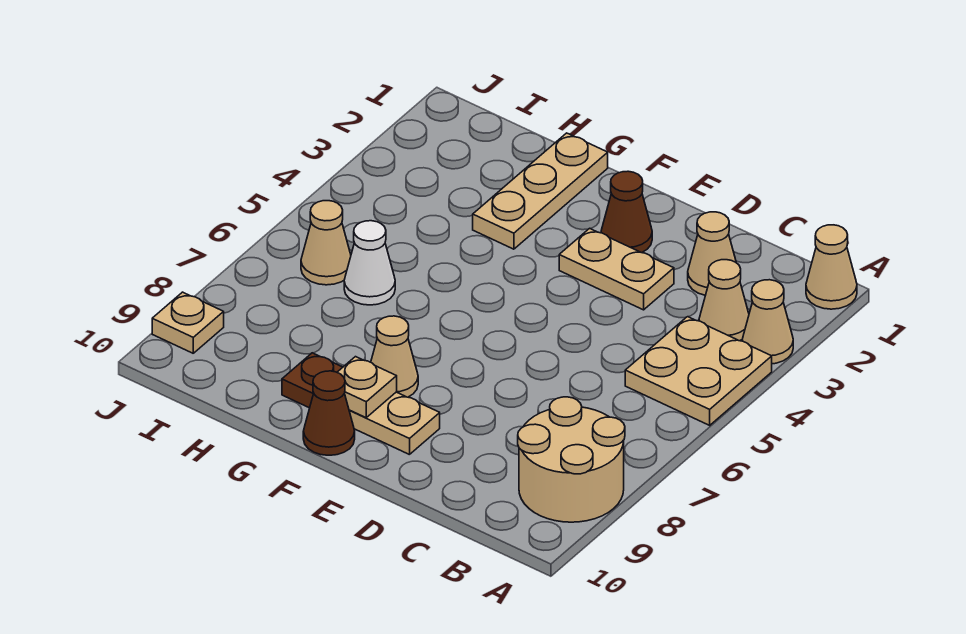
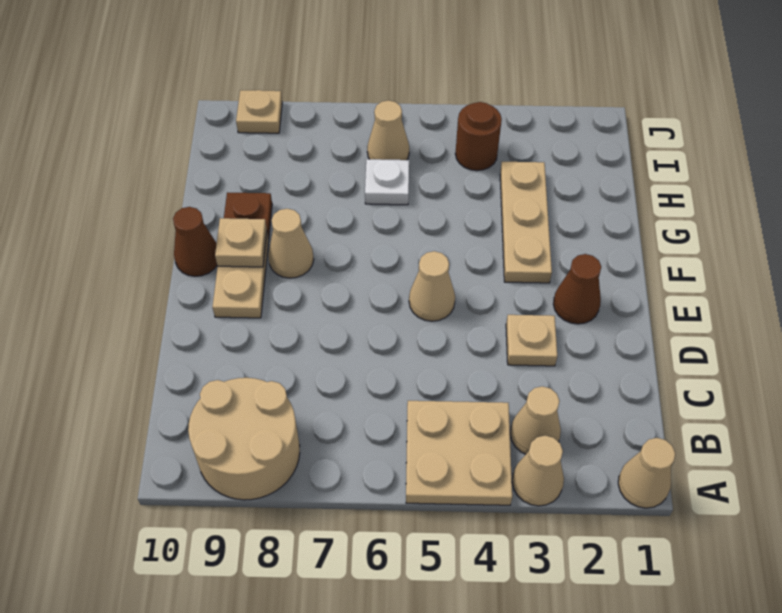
tan cone C2 level 1 -> tan cone E5 level 1
tan plate D3:E3 level 1 -> tan plate D3 level 1
tan plate G1:G3 level 1 -> tan plate F3:H3 level 1
white cone H6 level 1 -> white plate H6 level 1
none -> brown round brick I4 level 1

